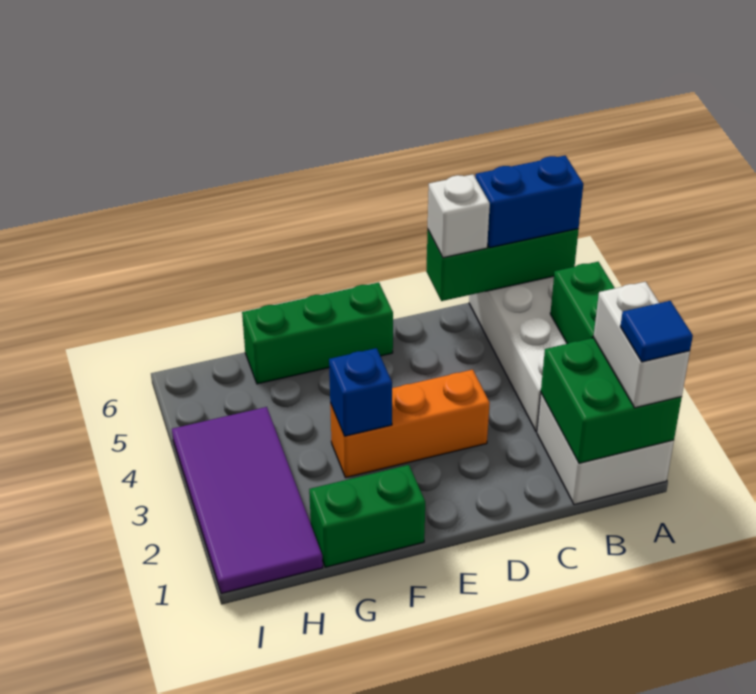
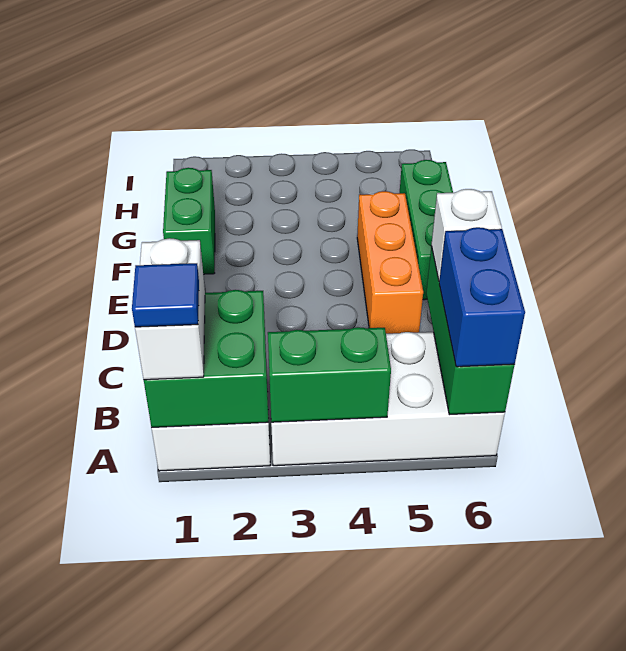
white brick A1:A2 level 3 -> white brick A1:B1 level 3
orange brick D3:F3 level 1 -> orange brick D5:F5 level 1
blue brick F3 level 2 -> none
purple tile H1:I4 level 1 -> none

